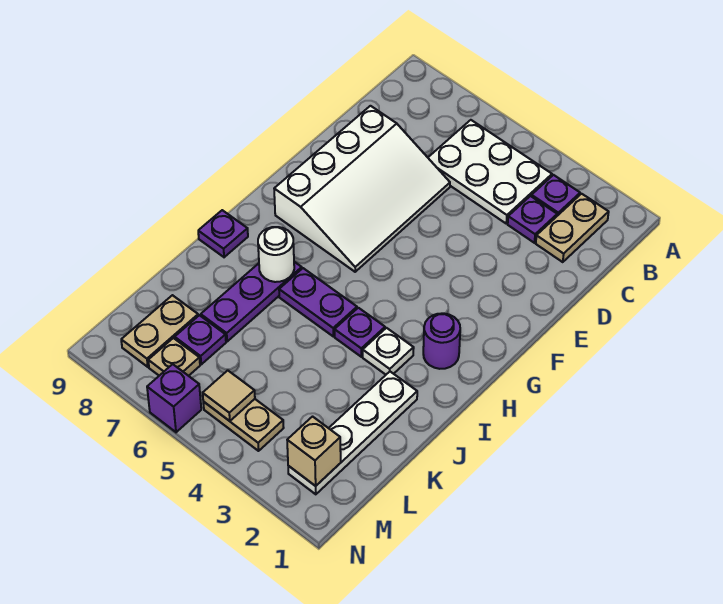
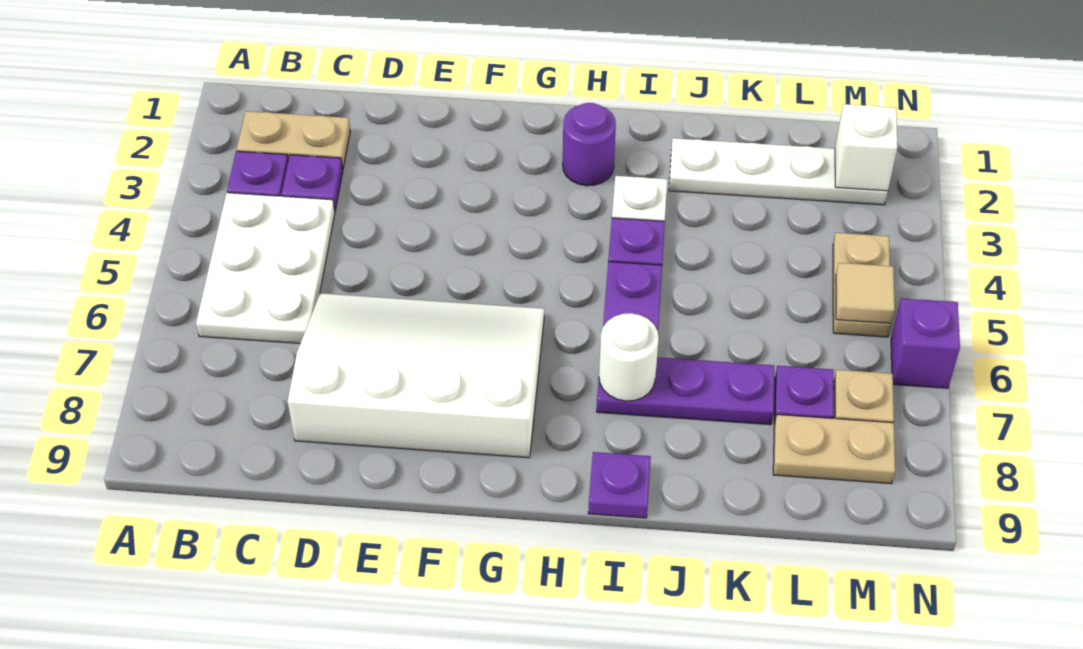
tan brick M2 level 2 -> white brick M2 level 2

